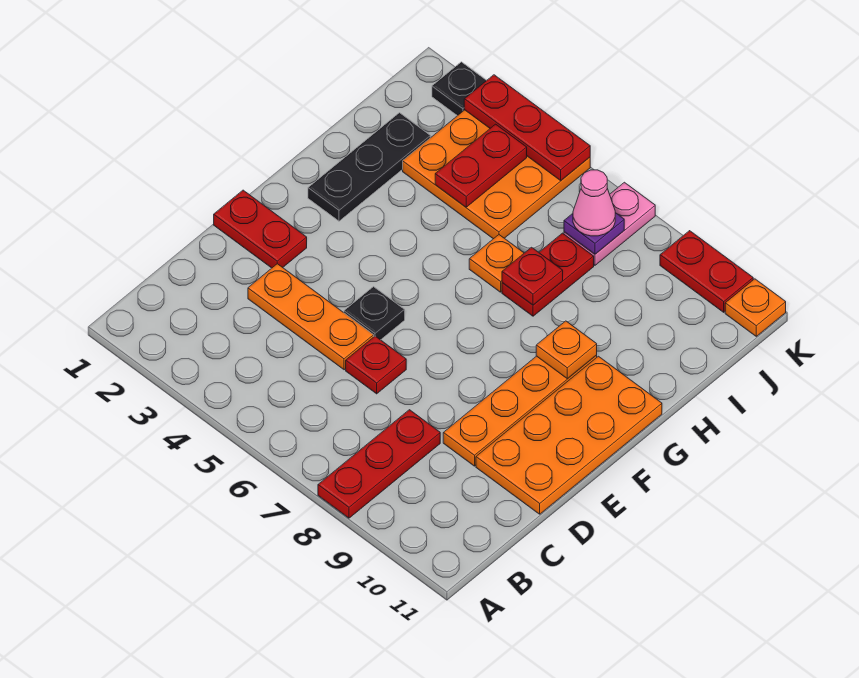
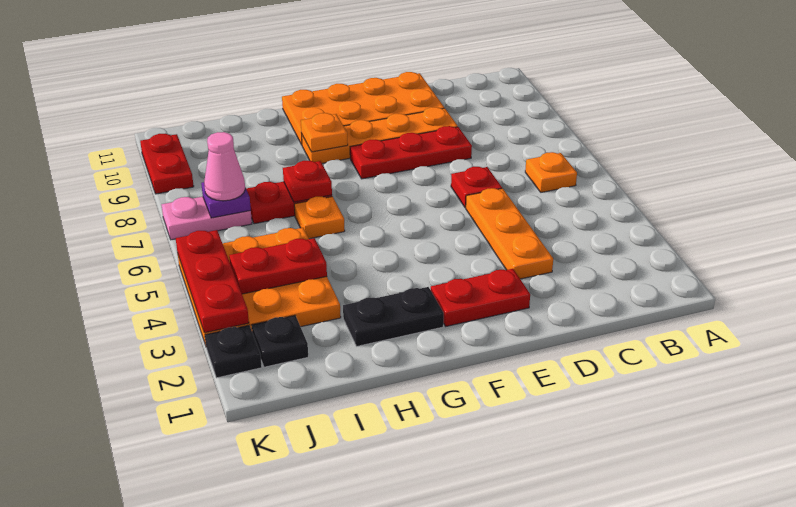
red plate A8:C8 level 1 -> red plate D8:F8 level 1
red plate E1:E2 level 1 -> red plate E2:F2 level 1
black plate E5 level 1 -> black plate J2 level 1
black plate G2:I2 level 1 -> black plate G2:H2 level 1
orange plate K11 level 1 -> orange plate B6 level 1

